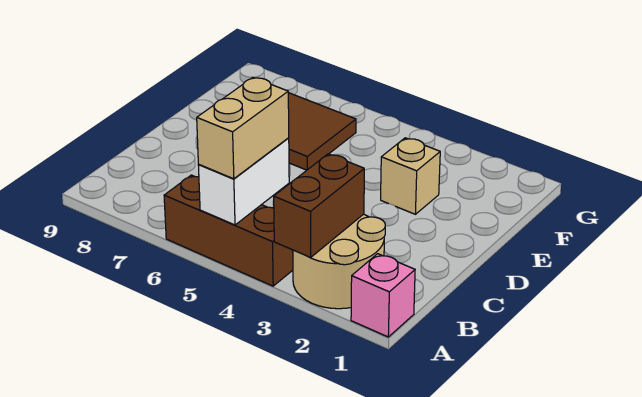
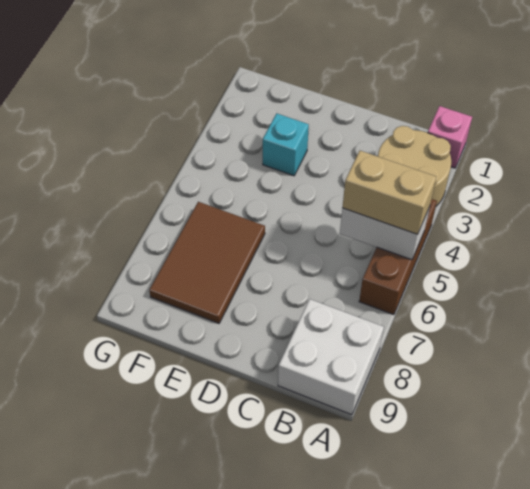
brown brick A3:B3 level 2 -> none
none -> white brick A8:B9 level 1
tan brick E3 level 1 -> cyan brick E3 level 1

